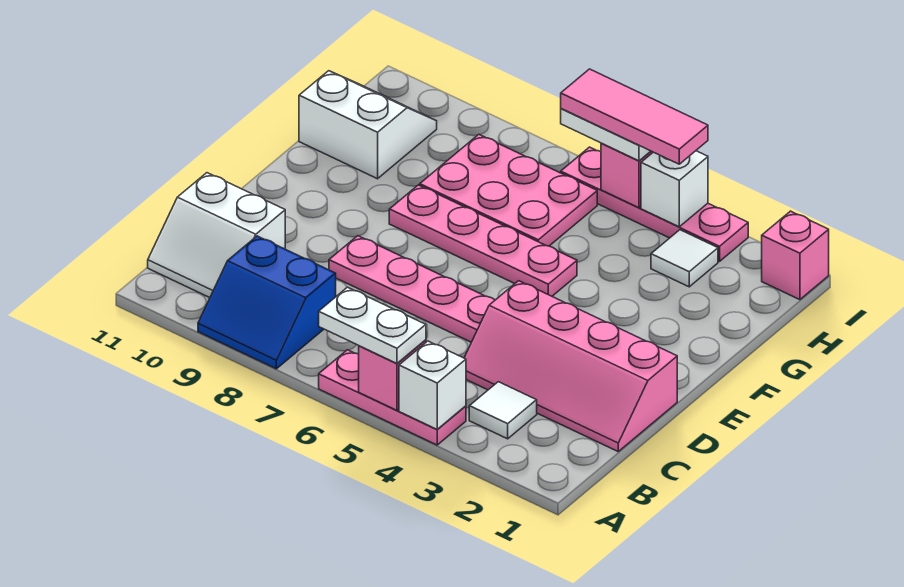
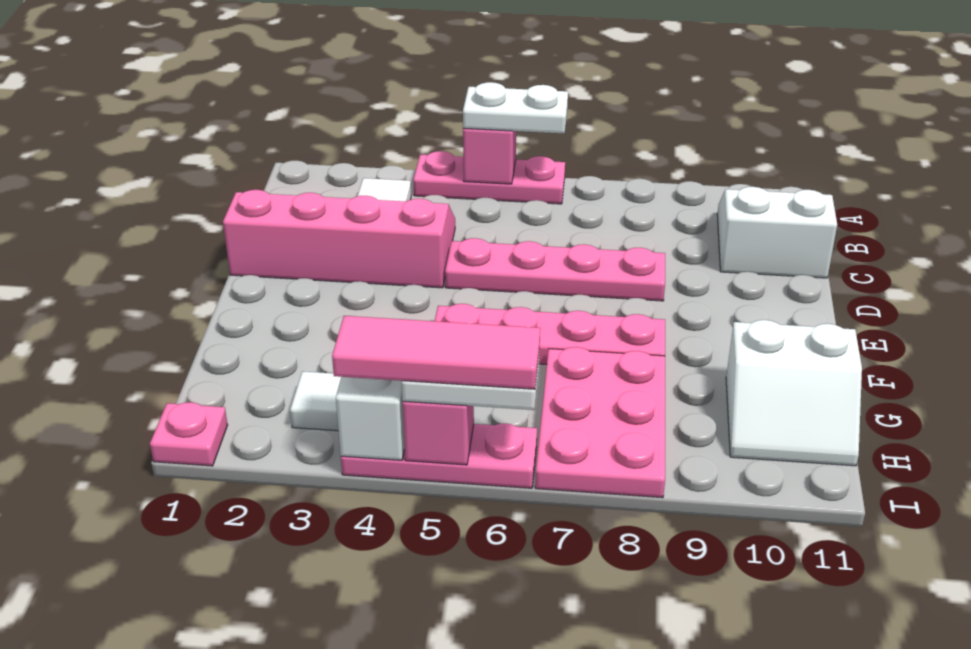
white brick A4 level 2 -> none
blue slope A8:B9 level 1 top B -> none
pink plate G6:H8 level 1 -> pink plate G7:I8 level 1
pink brick I1 level 1 -> pink plate I1 level 1
pink plate I3:I6 level 1 -> pink plate I4:I6 level 1

